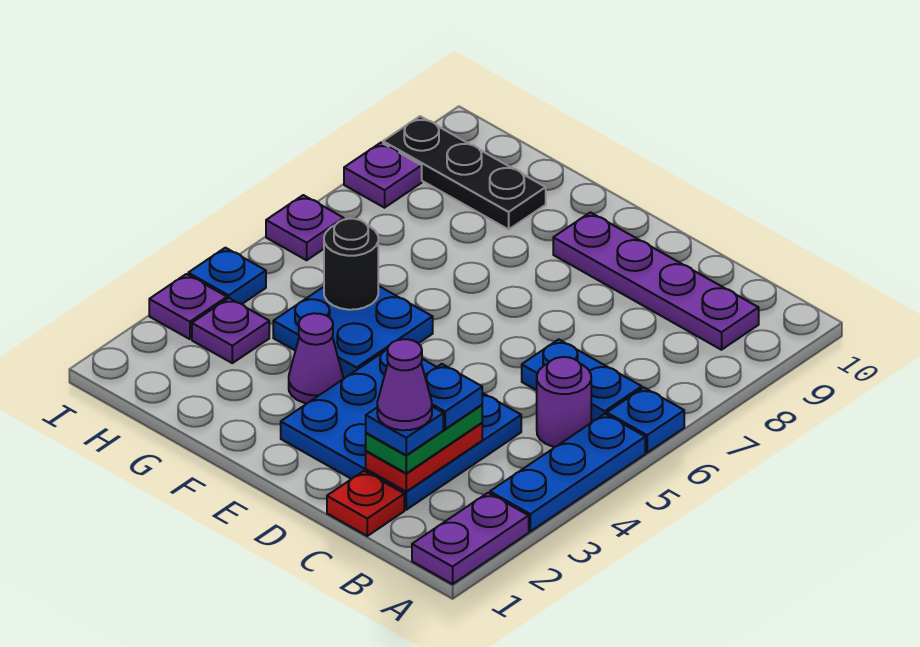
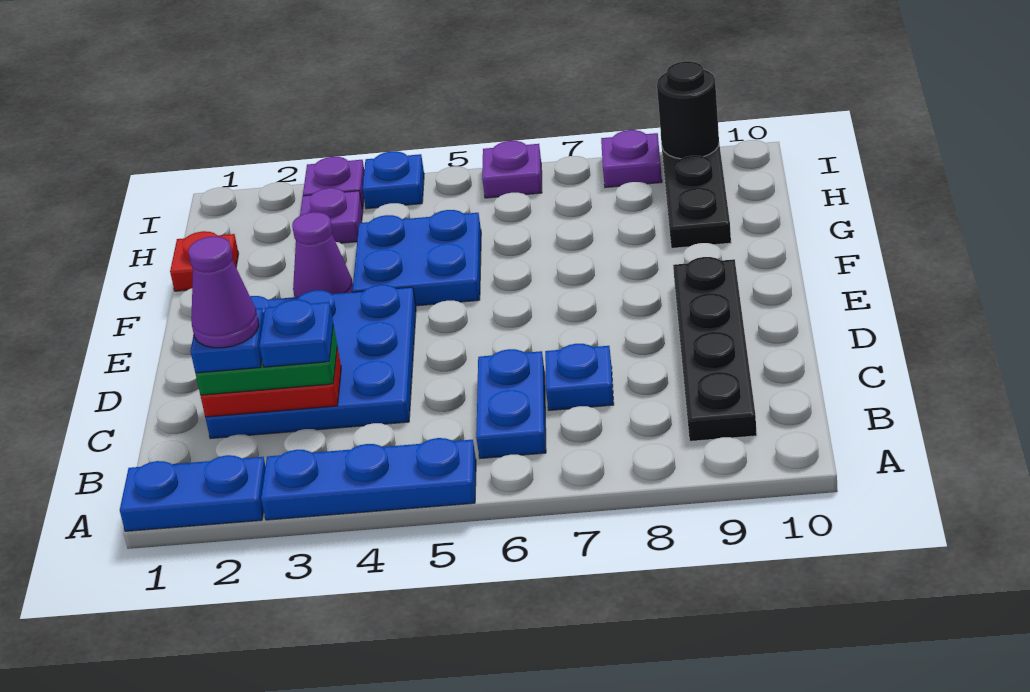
purple plate A1:A2 level 1 -> blue plate A1:A2 level 1
blue plate A6 level 1 -> blue plate C7 level 1
purple round brick B5 level 1 -> none
purple plate B9:E9 level 1 -> black plate B9:E9 level 1
red plate C1 level 1 -> red plate G1 level 1
black round brick G5 level 2 -> black round brick I9 level 2

